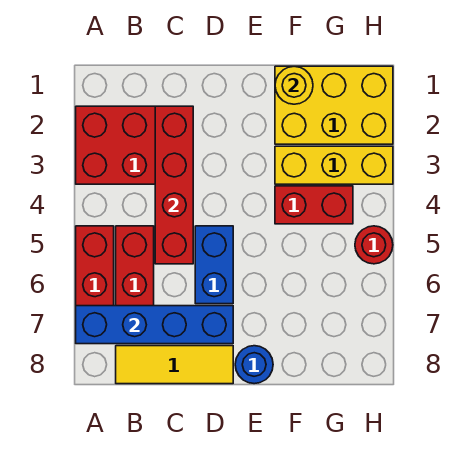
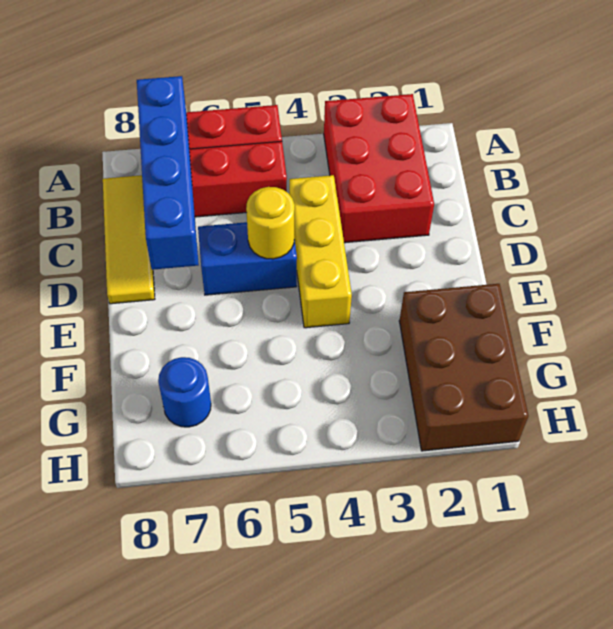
red brick C2:C5 level 2 -> none
blue round brick E8 level 1 -> blue round brick G7 level 1
yellow brick F1:H2 level 1 -> brown brick F1:H2 level 1
yellow round brick F1 level 2 -> yellow round brick D5 level 2
yellow brick F3:H3 level 1 -> yellow brick C4:E4 level 1
red brick F4:G4 level 1 -> none
red round brick H5 level 1 -> none

